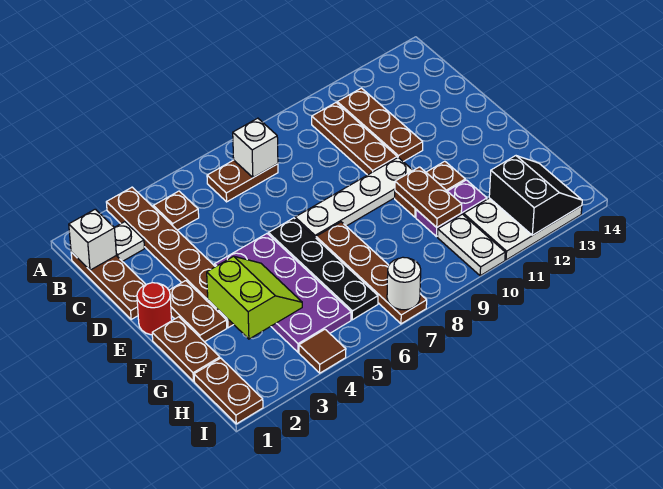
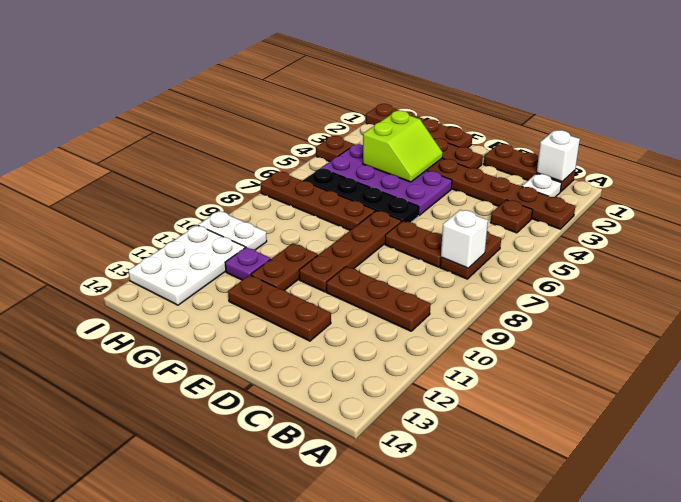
brown plate B11:D11 level 1 -> brown plate D12:F12 level 1
red round brick E1 level 1 -> none
white plate E7:E10 level 1 -> brown plate E7:E10 level 1
lime slope F3:G4 level 2 top 3 -> lime slope F3:G4 level 2 top G
brown plate F10:G10 level 2 -> brown plate C7:D7 level 1
purple plate G10:G11 level 1 -> purple plate G11 level 1
black slope H12:I13 level 2 top 12 -> none
brown tile I4 level 1 -> brown plate I4 level 1
white round brick I7 level 2 -> none

